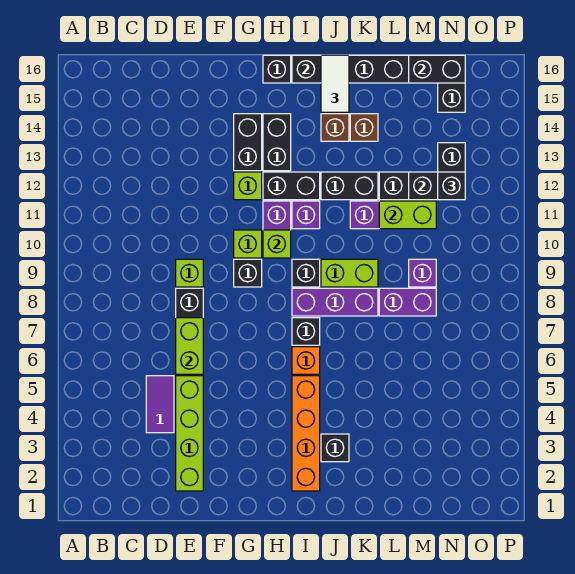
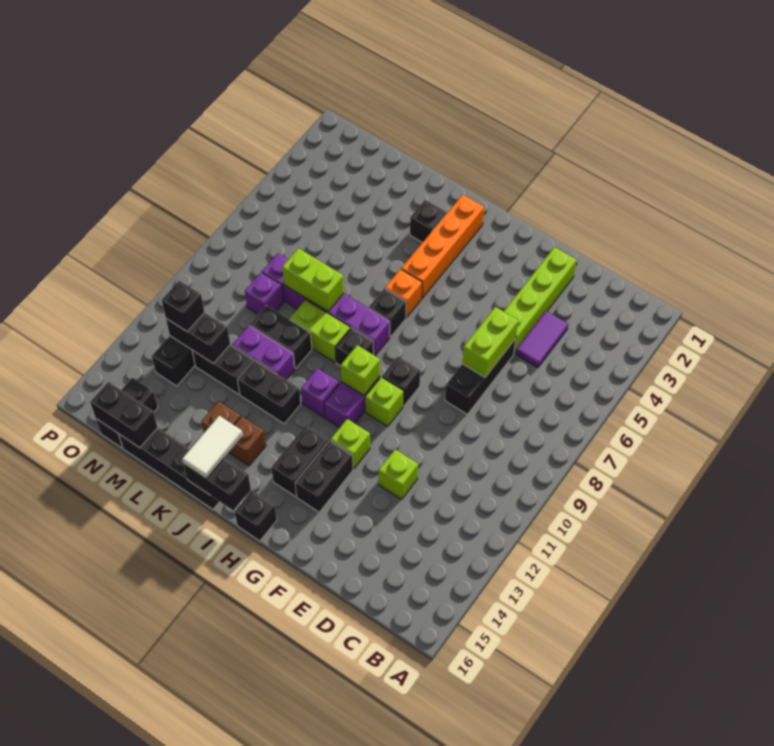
lime brick E9 level 1 -> lime brick E12 level 1
black brick H12:I12 level 1 -> black brick K10:L10 level 1
lime brick L11:M11 level 2 -> lime brick K8:L8 level 2

